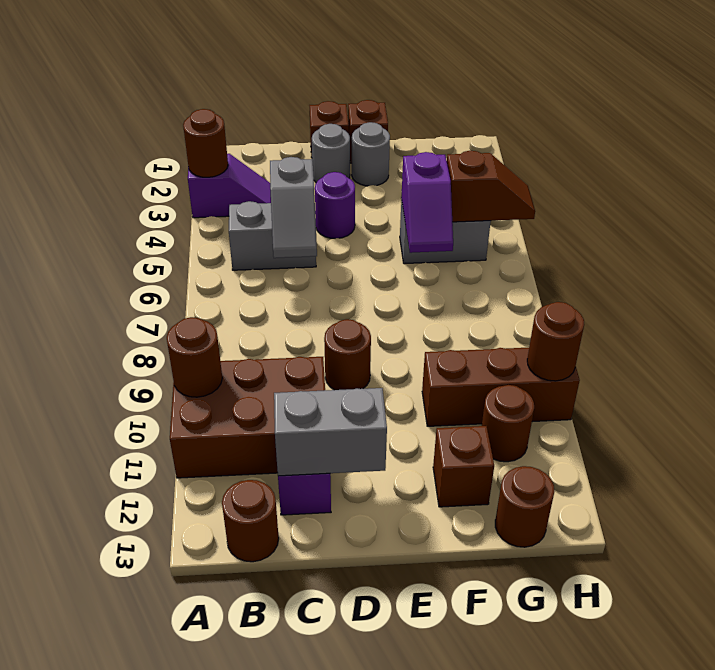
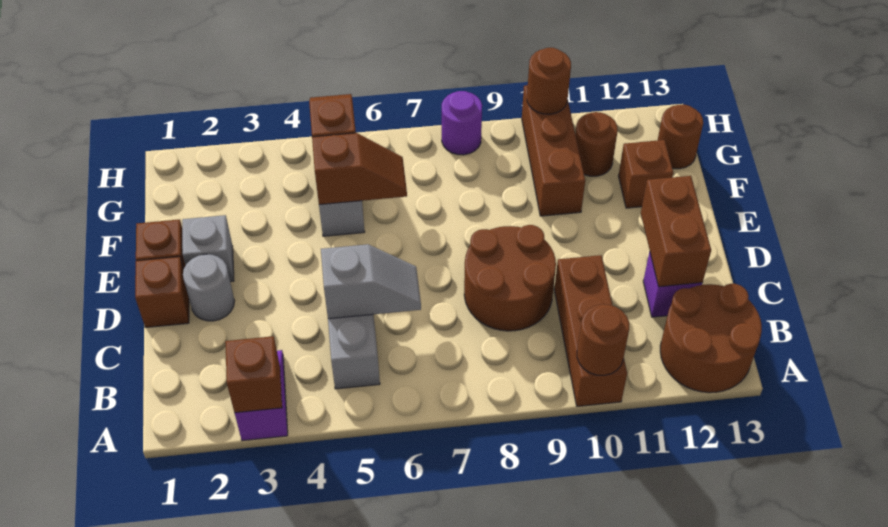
brown round brick A3 level 2 -> brown brick A3 level 2
brown brick A10:C11 level 1 -> brown brick A10:C10 level 1
brown round brick B13 level 1 -> brown round brick A12:B13 level 1
grey brick C12:D12 level 2 -> brown brick C12:D12 level 2
purple round brick D4 level 1 -> purple round brick H8 level 1
brown round brick D9 level 1 -> brown round brick C8:D9 level 1
grey round brick E2 level 1 -> grey brick E2 level 1
purple slope F5:F6 level 2 top 5 -> brown slope F5:F6 level 2 top 5

